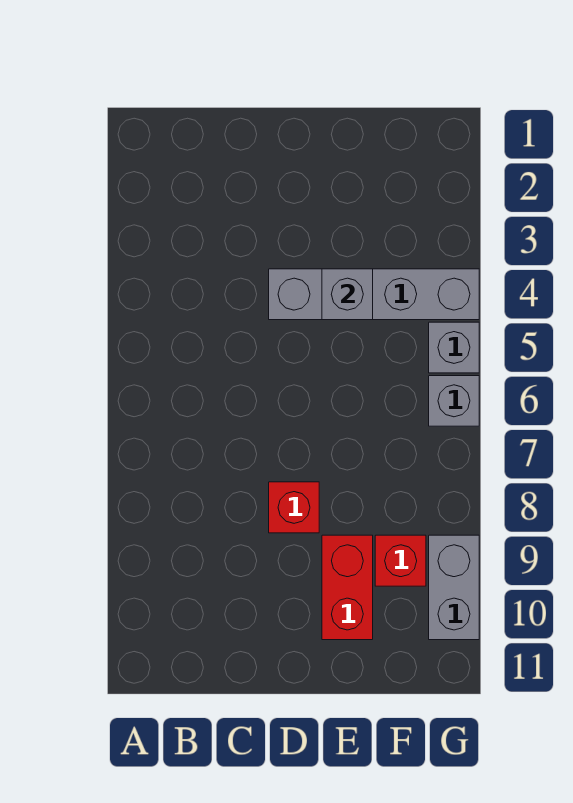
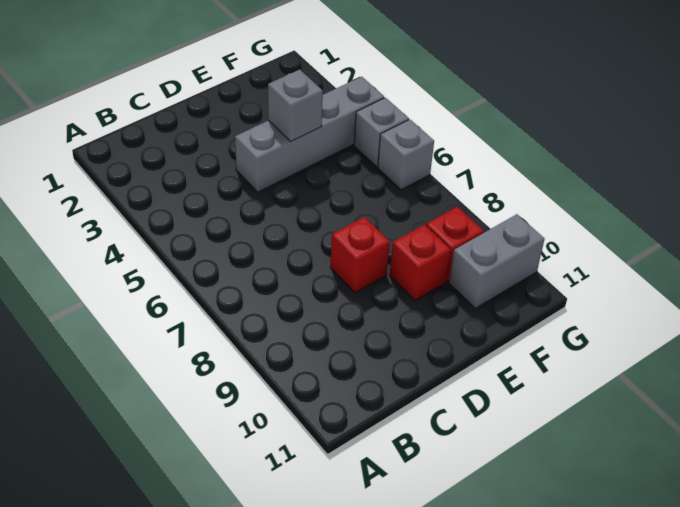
red brick E9:E10 level 1 -> red brick E9 level 1
grey brick G9:G10 level 1 -> grey brick F10:G10 level 1

